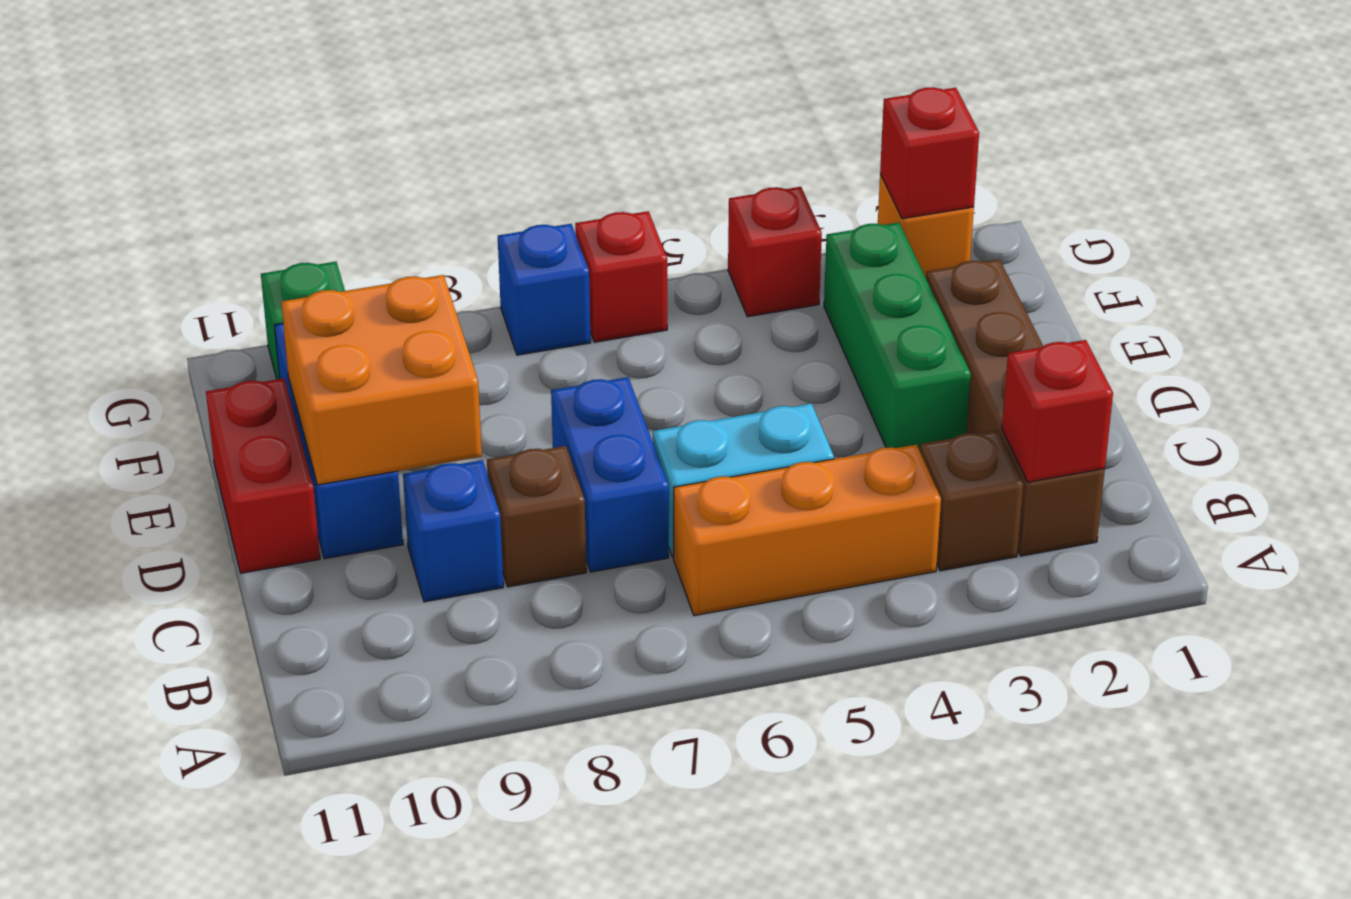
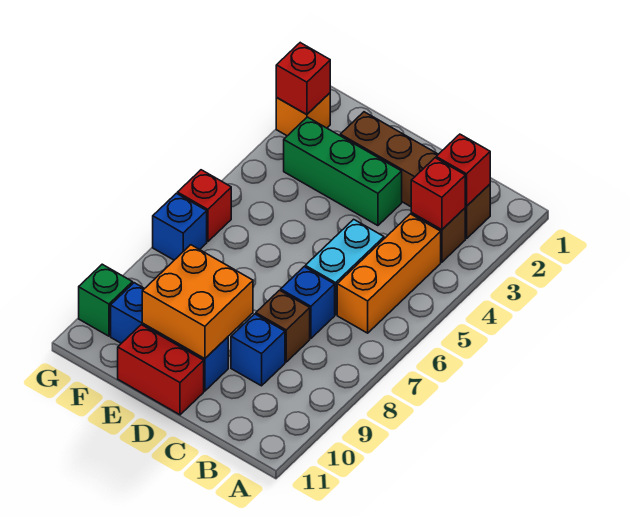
blue brick C7:D7 level 1 -> blue brick C7 level 1
red brick G4 level 1 -> red brick B3 level 2

